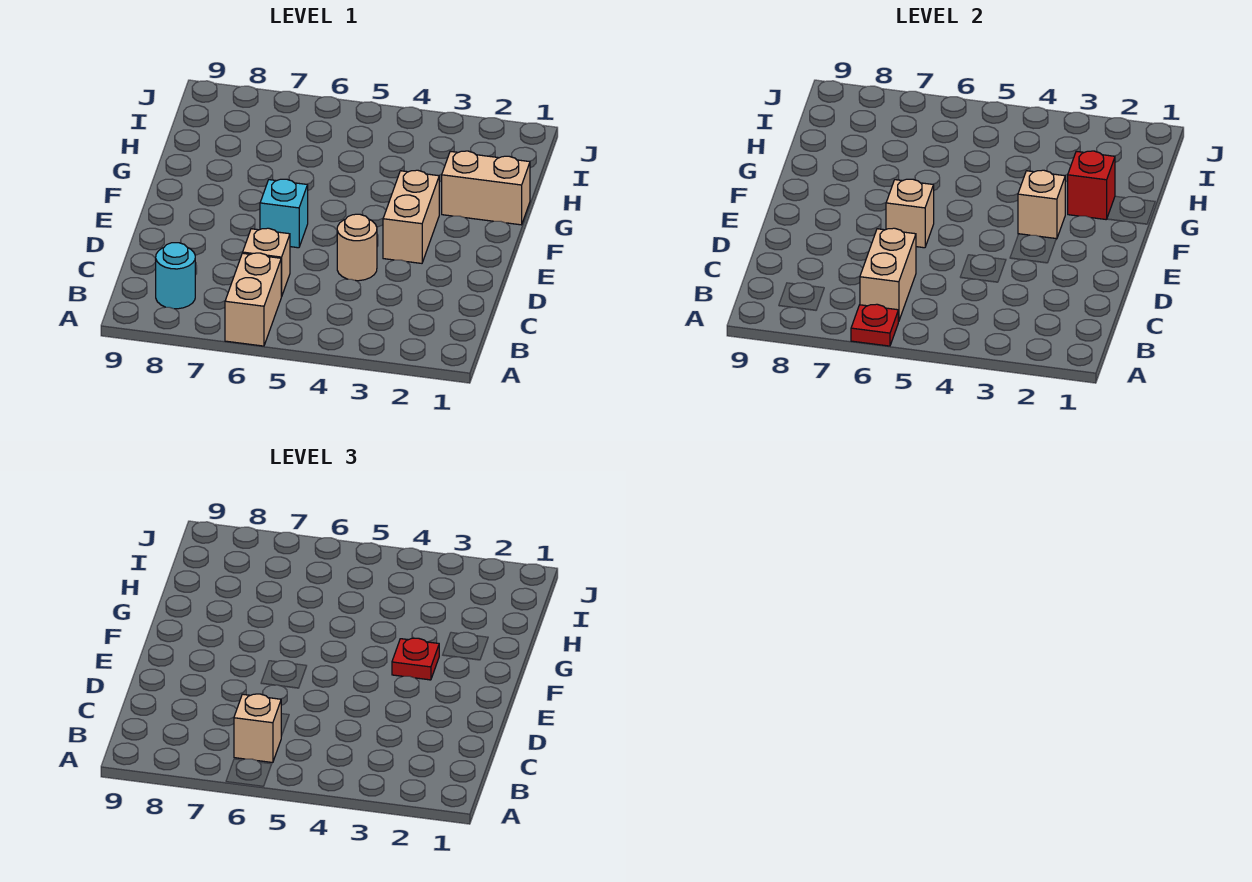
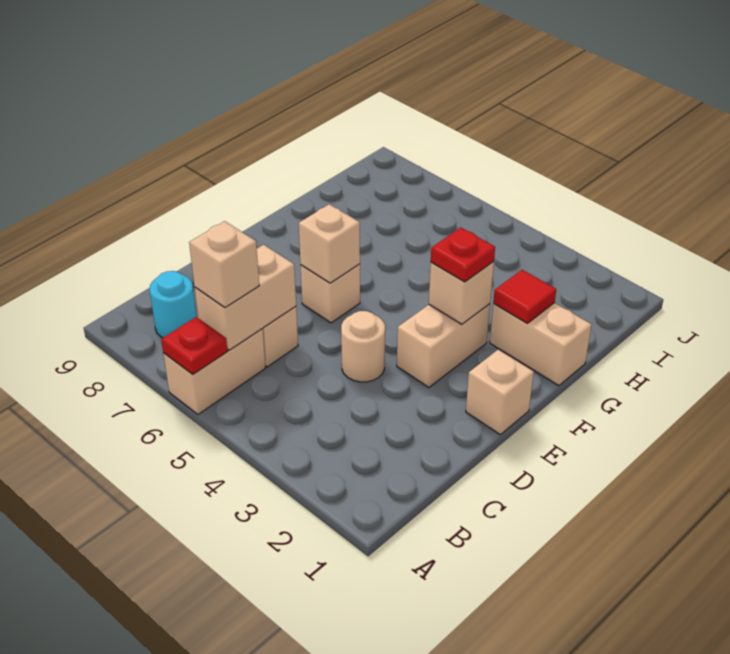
none -> tan brick E1 level 1
cyan brick E6 level 1 -> tan brick E6 level 1
red brick G2 level 2 -> red tile G2 level 2

